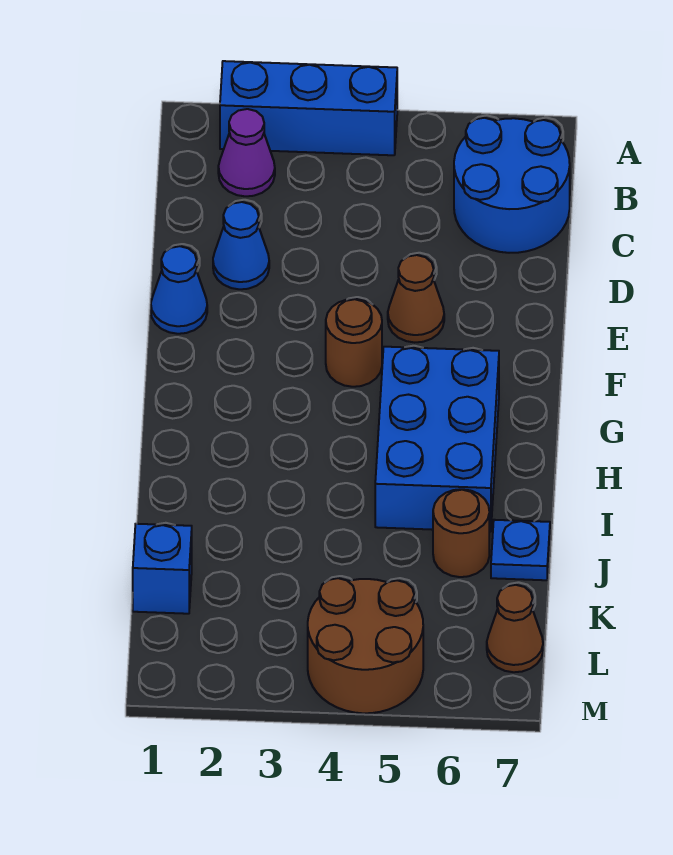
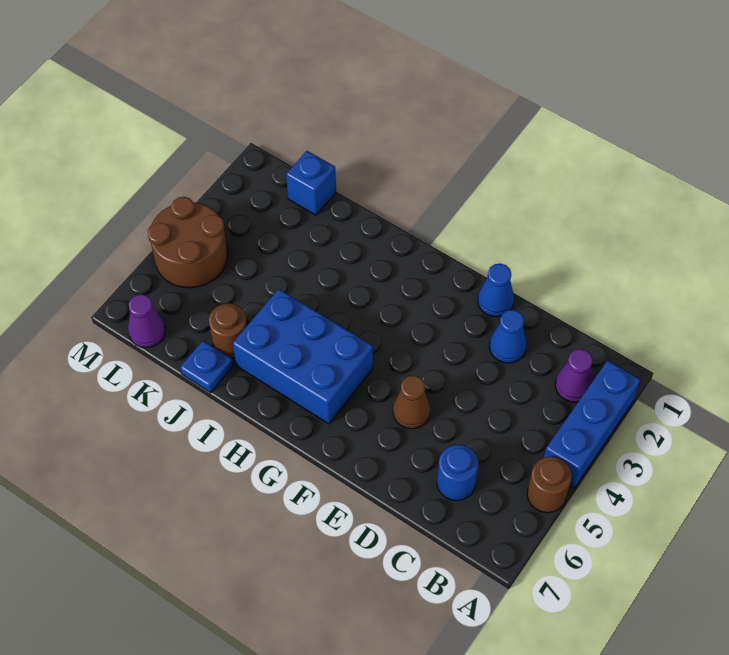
blue round brick B6:C7 level 1 -> blue round brick C6 level 1
brown round brick F4 level 1 -> brown round brick A5 level 1
brown cone L7 level 1 -> purple cone L7 level 1

